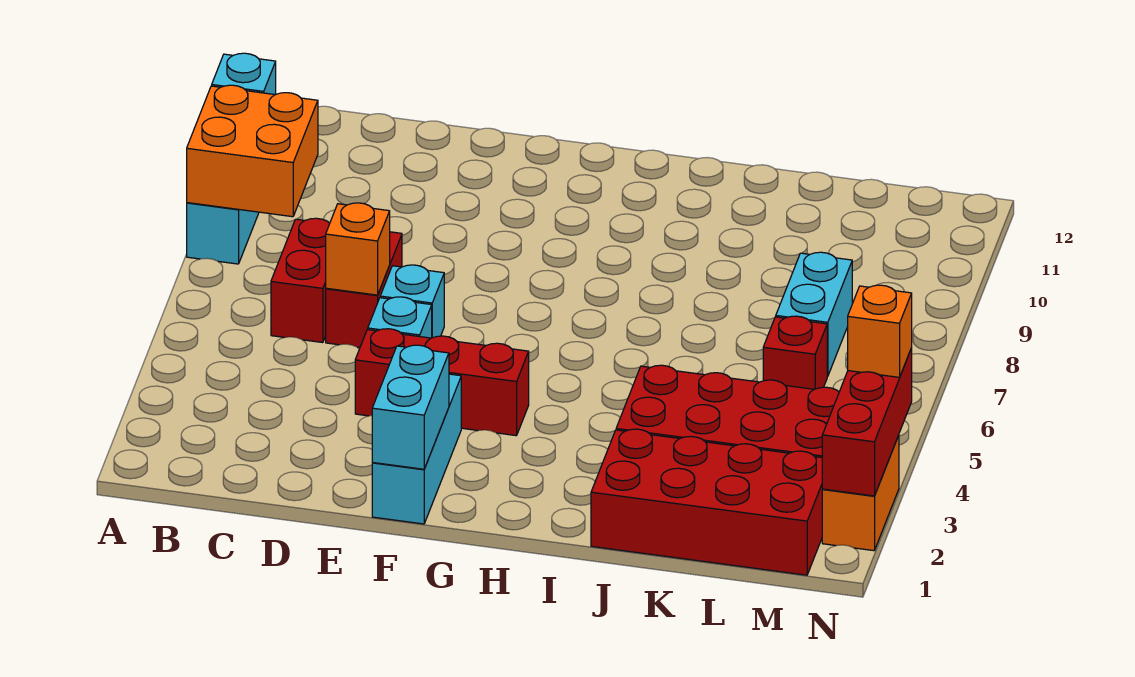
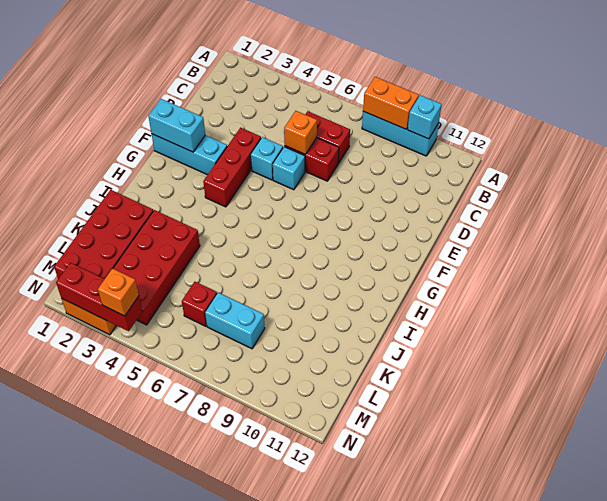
orange brick A8:B9 level 2 -> orange brick A8:A9 level 2

